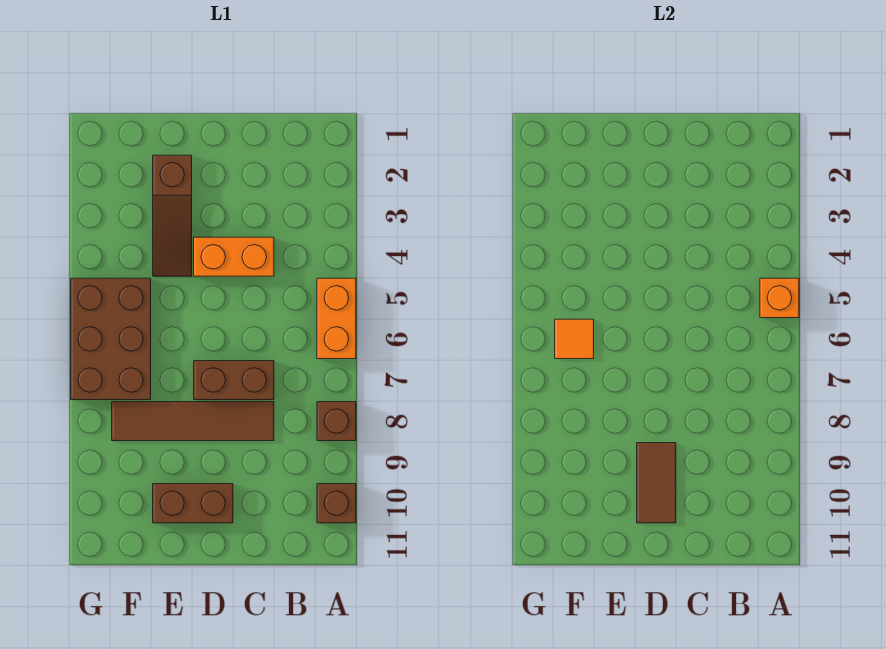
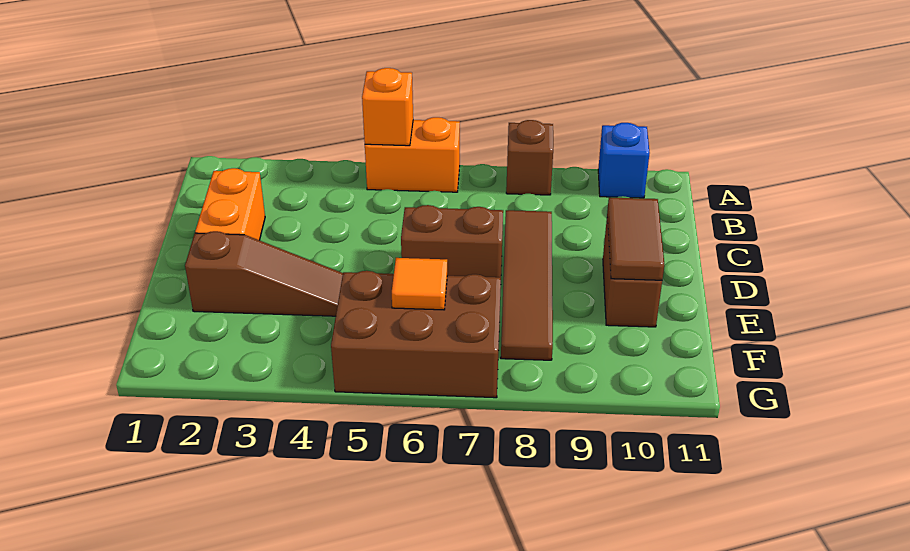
brown brick A10 level 1 -> blue brick A10 level 1
orange brick C4:D4 level 1 -> orange brick C2:D2 level 1
brown brick C7:D7 level 1 -> brown brick D6:D7 level 1
brown tile D9:D10 level 2 -> brown tile D10:E10 level 2

